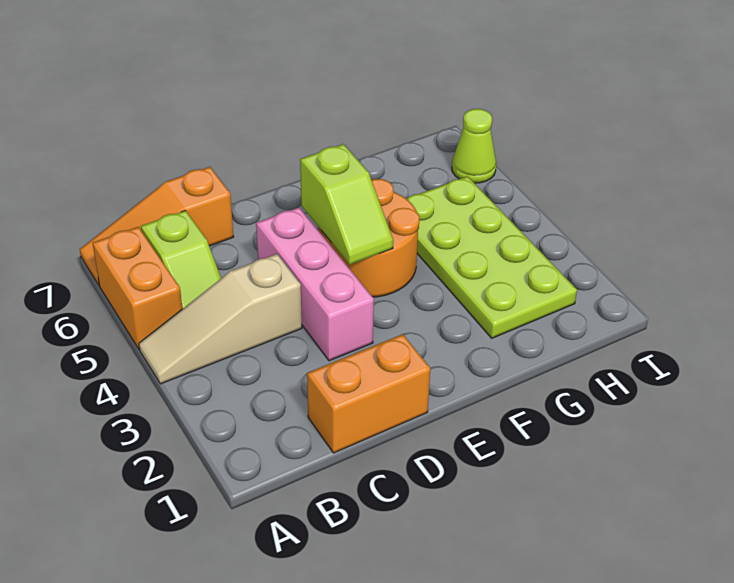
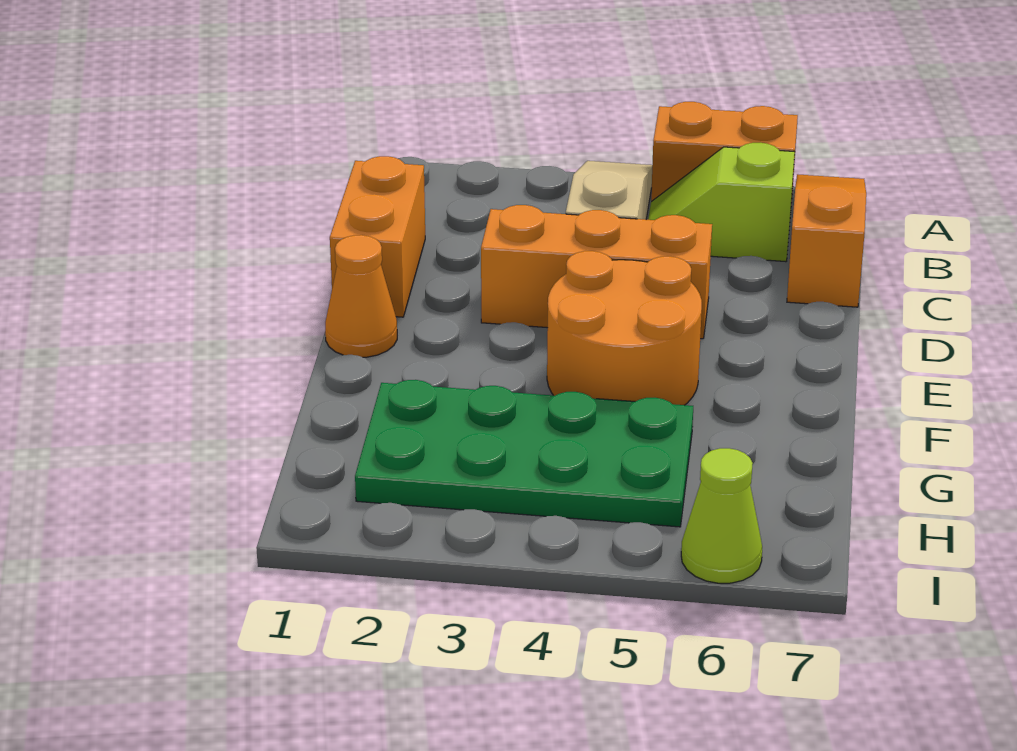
pink brick D3:D5 level 1 -> orange brick D3:D5 level 1
none -> orange cone E1 level 1
lime slope E4:E5 level 2 top 5 -> none
lime plate G2:H5 level 1 -> green plate G2:H5 level 1

